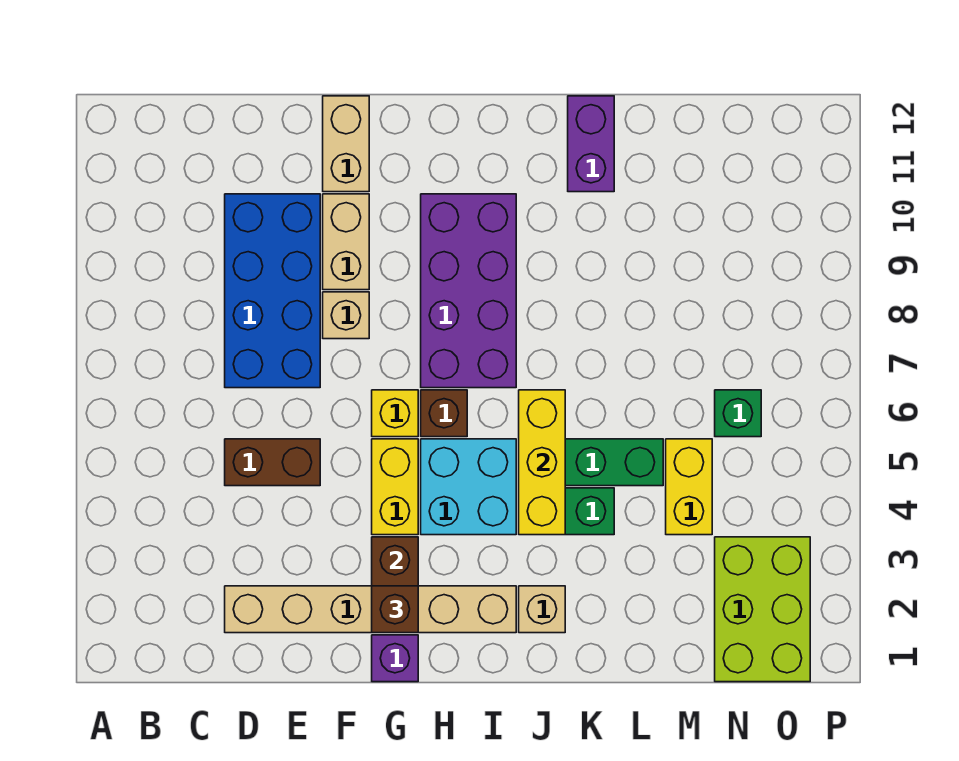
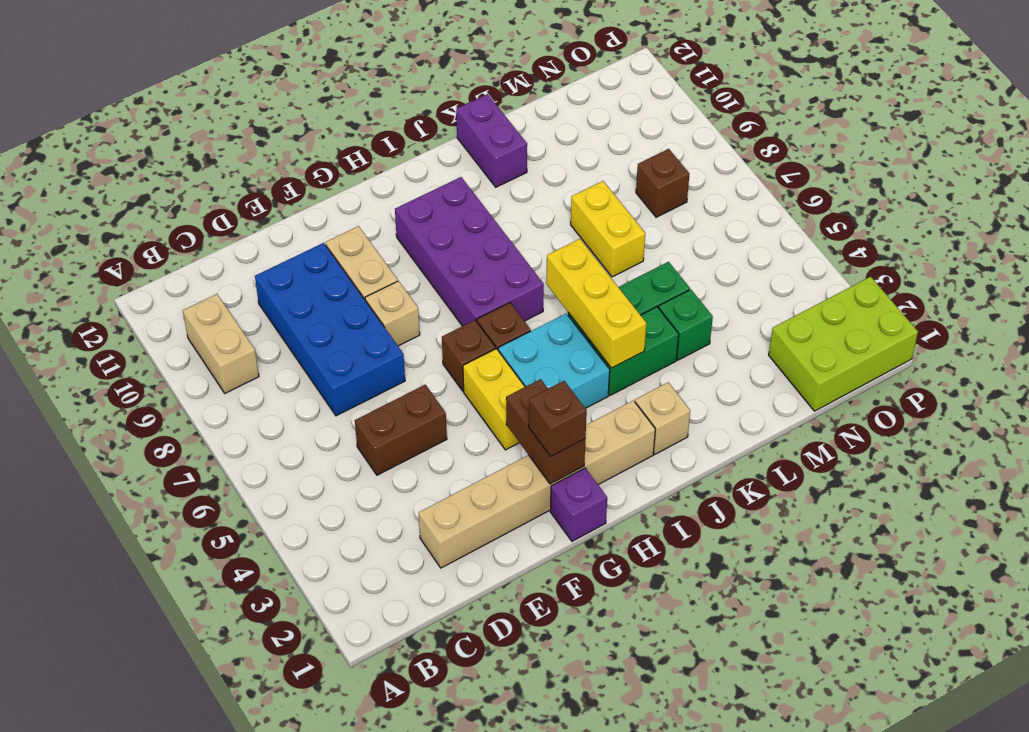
tan brick F11:F12 level 1 -> tan brick B9:B10 level 1
yellow brick G6 level 1 -> brown brick G6 level 1
yellow brick M4:M5 level 1 -> yellow brick L7:L8 level 1
lime brick N1:O3 level 1 -> lime brick N1:P2 level 1
green brick N6 level 1 -> green brick L4 level 1
none -> brown brick N8 level 1

